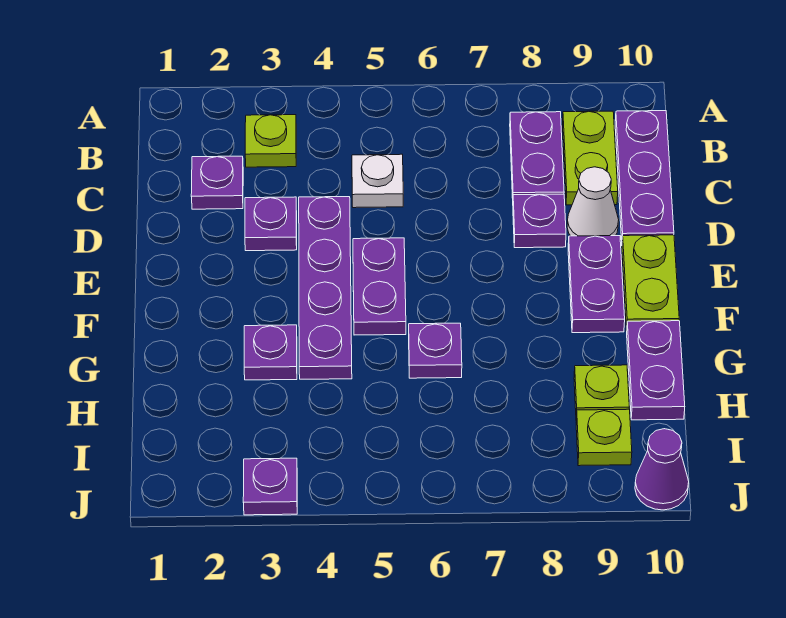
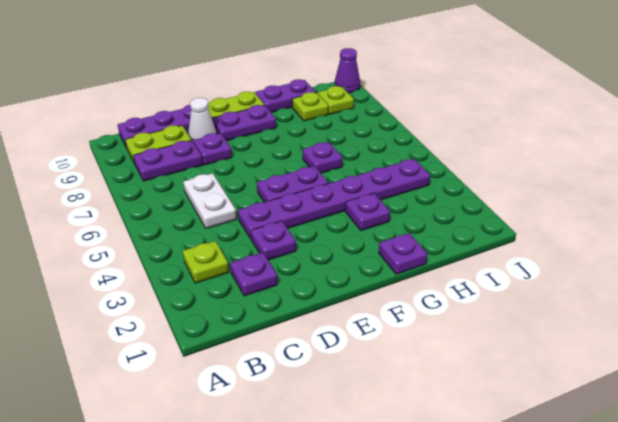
white plate C5 level 1 -> white plate C5:C6 level 1
purple plate D4:G4 level 1 -> purple plate D4:I4 level 1
purple plate J3 level 1 -> purple plate G1 level 1

